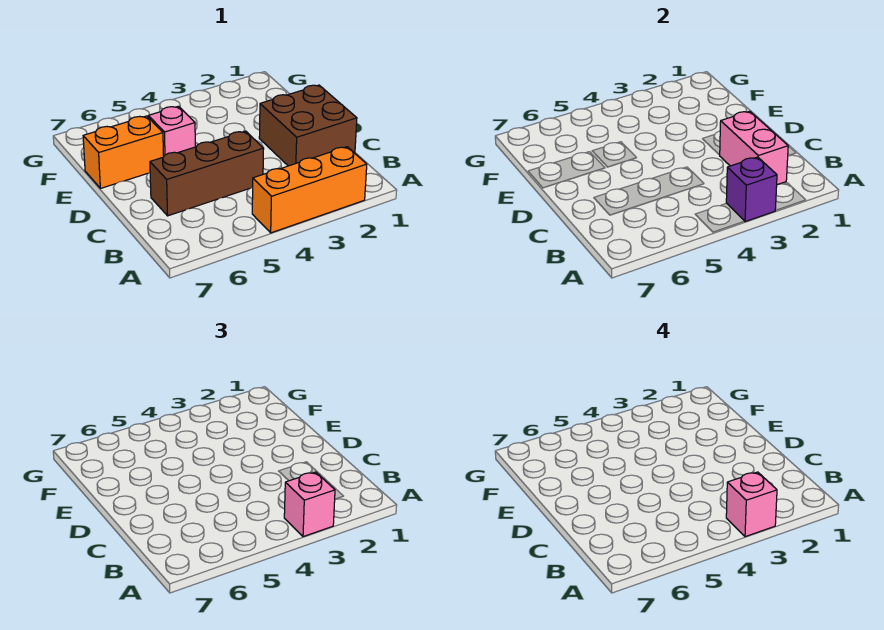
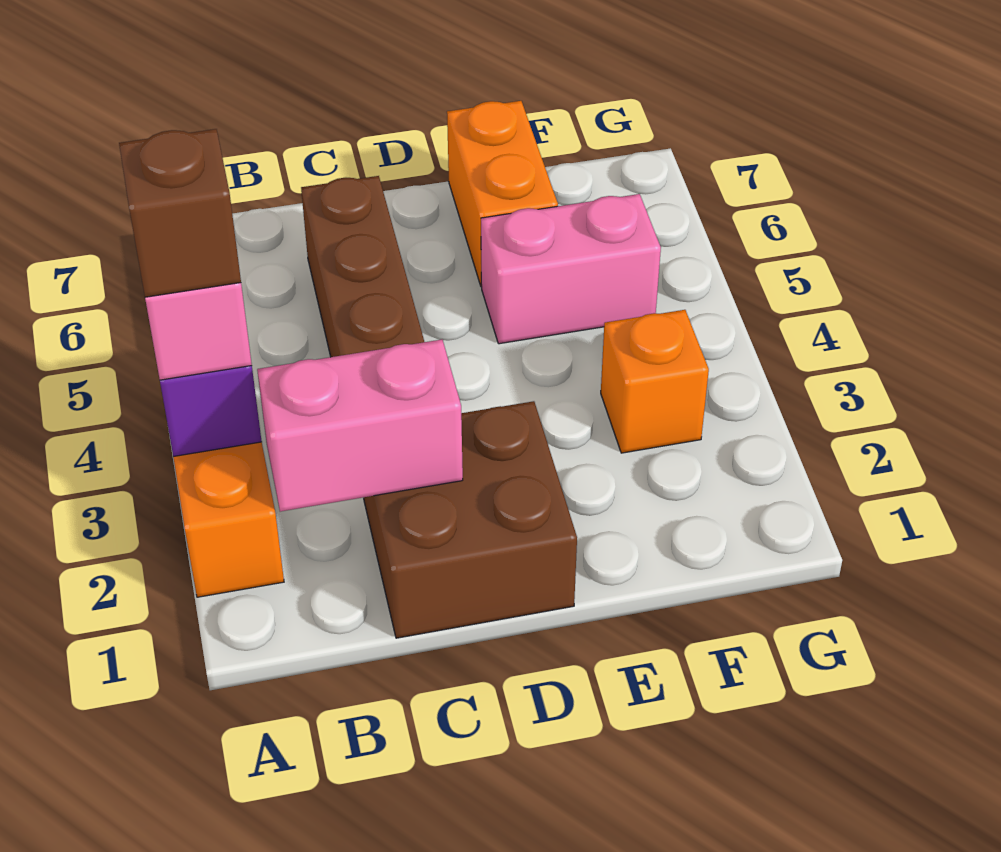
pink brick A3 level 4 -> brown brick A3 level 4
pink brick E5 level 1 -> pink brick E5:F5 level 1
none -> orange brick F3 level 1

